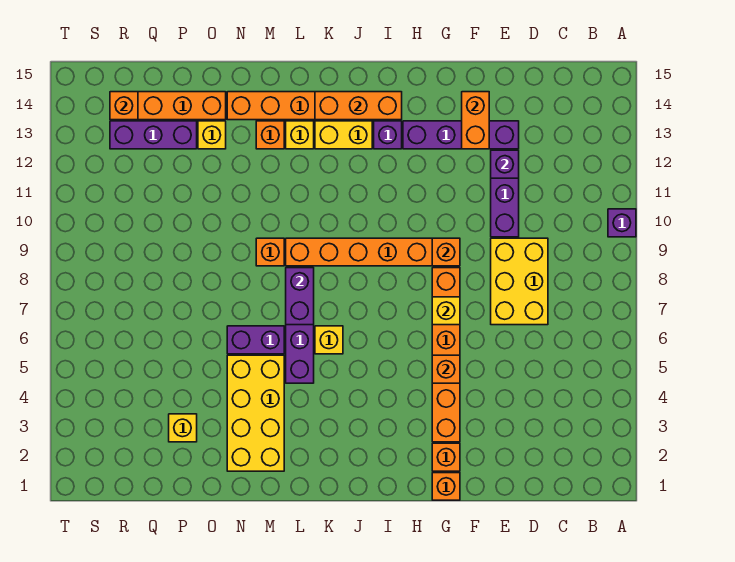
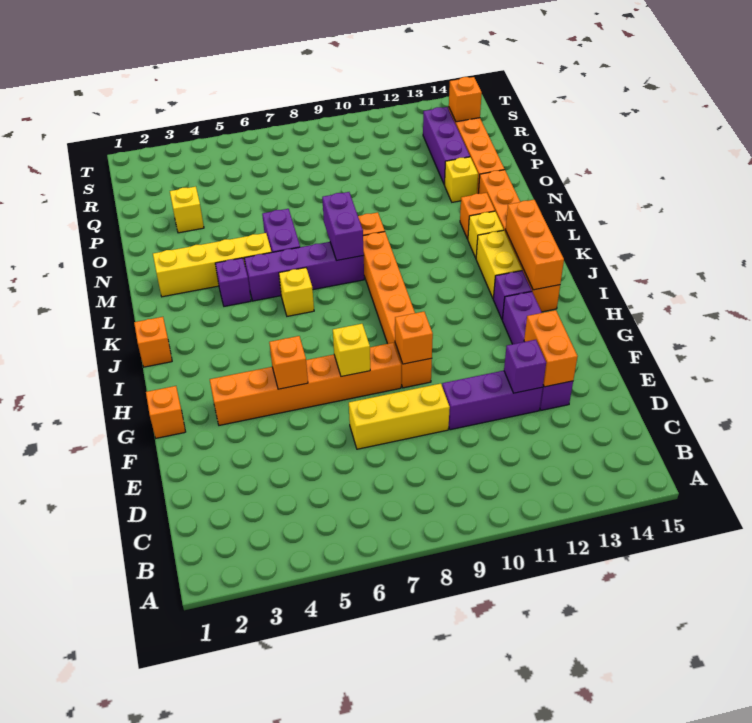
purple brick A10 level 1 -> purple brick L4 level 1
yellow brick D7:E9 level 1 -> yellow brick E7:E9 level 1
orange brick F13:F14 level 2 -> orange brick E13:F13 level 2
orange brick G2 level 1 -> orange brick J1 level 1
purple brick L7:L8 level 2 -> purple brick L8:M8 level 2
yellow brick M2:N5 level 1 -> yellow brick M2:M5 level 1

